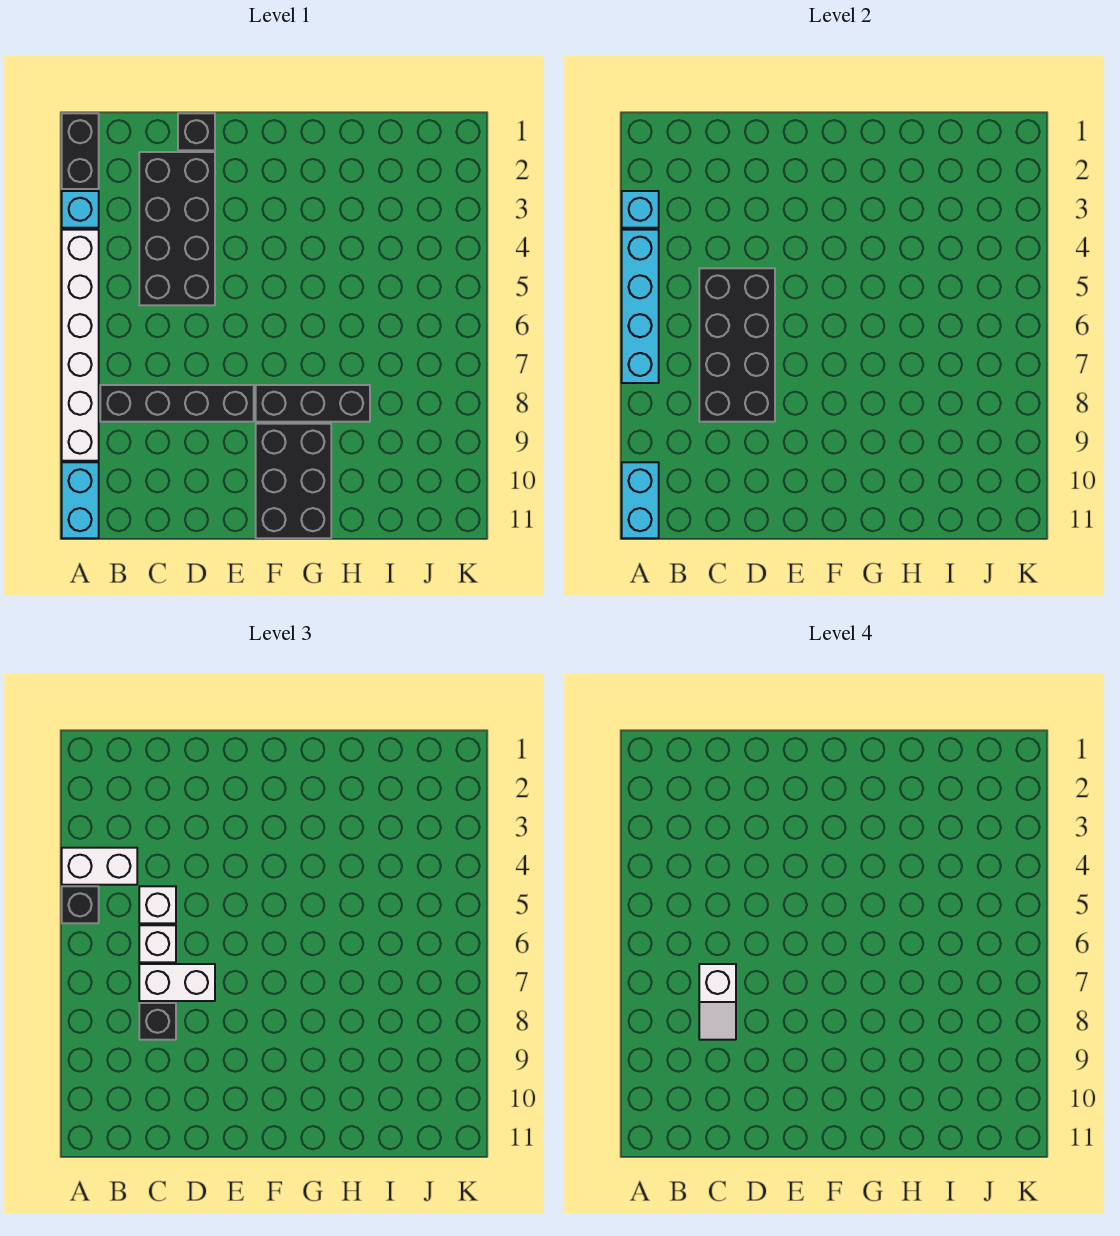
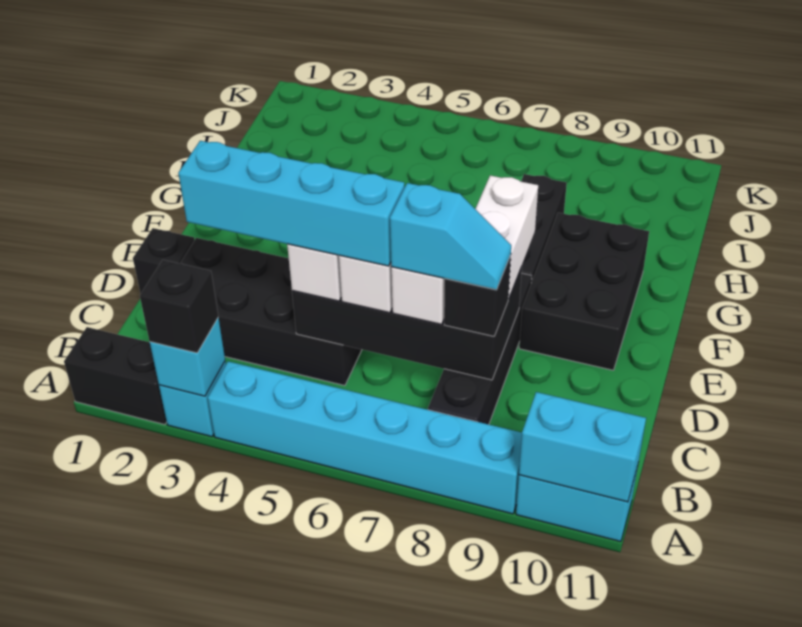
white brick A4:A9 level 1 -> cyan brick A4:A9 level 1
cyan brick A4:A7 level 2 -> cyan brick C3:C6 level 4
white brick A4:B4 level 3 -> white brick D8:E8 level 3
black brick A5 level 3 -> black brick A3 level 3
white slope C7:C8 level 4 top 7 -> cyan slope C7:C8 level 4 top 7
black brick F9:G11 level 1 -> black brick E9:G10 level 1

